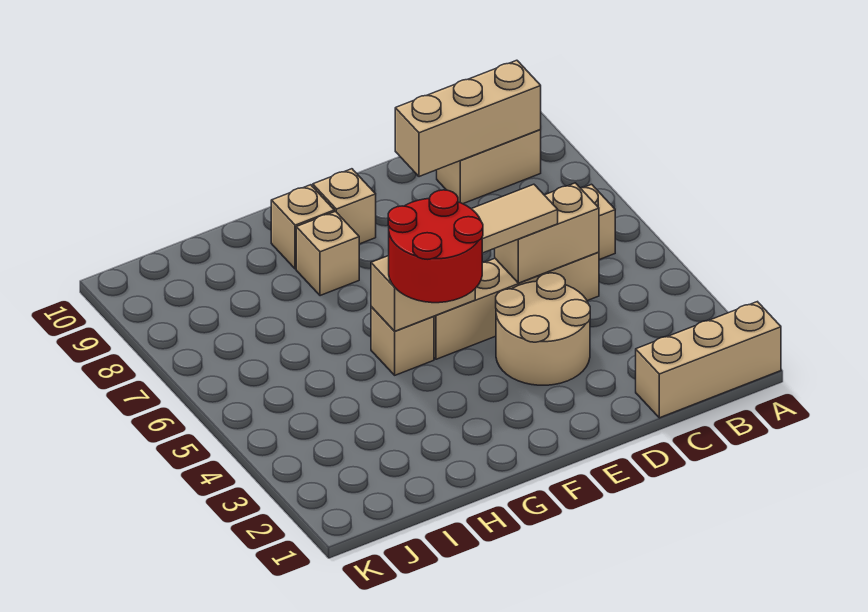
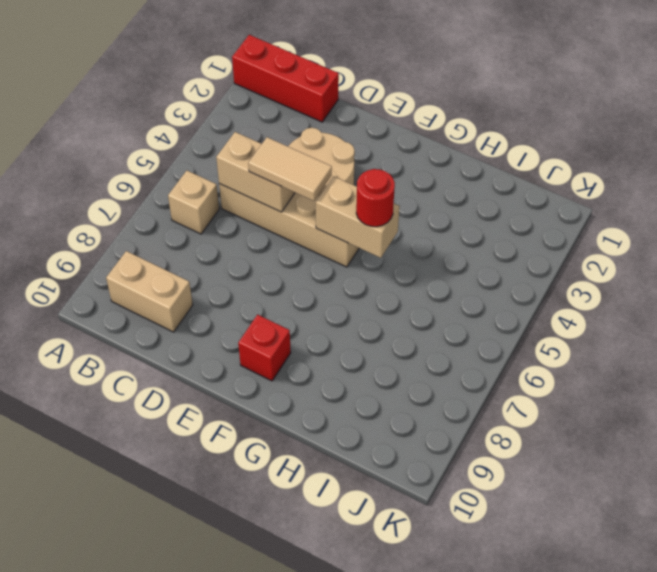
tan brick A1:C1 level 1 -> red brick A1:C1 level 1
tan brick B9:D9 level 2 -> none
red round brick F4:G5 level 3 -> red round brick G5 level 3
tan brick F9 level 1 -> red brick F9 level 1
tan brick G5 level 1 -> none
tan brick G8 level 1 -> none
tan brick G9 level 1 -> none

